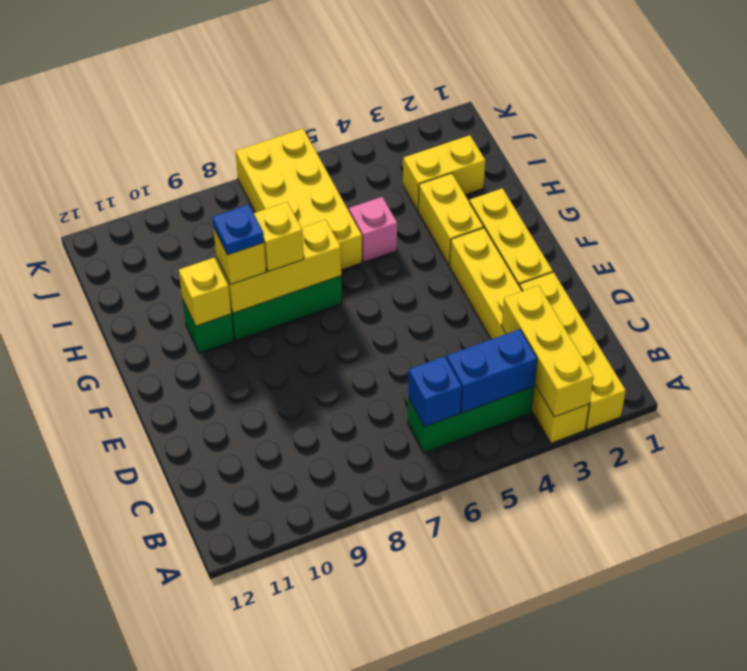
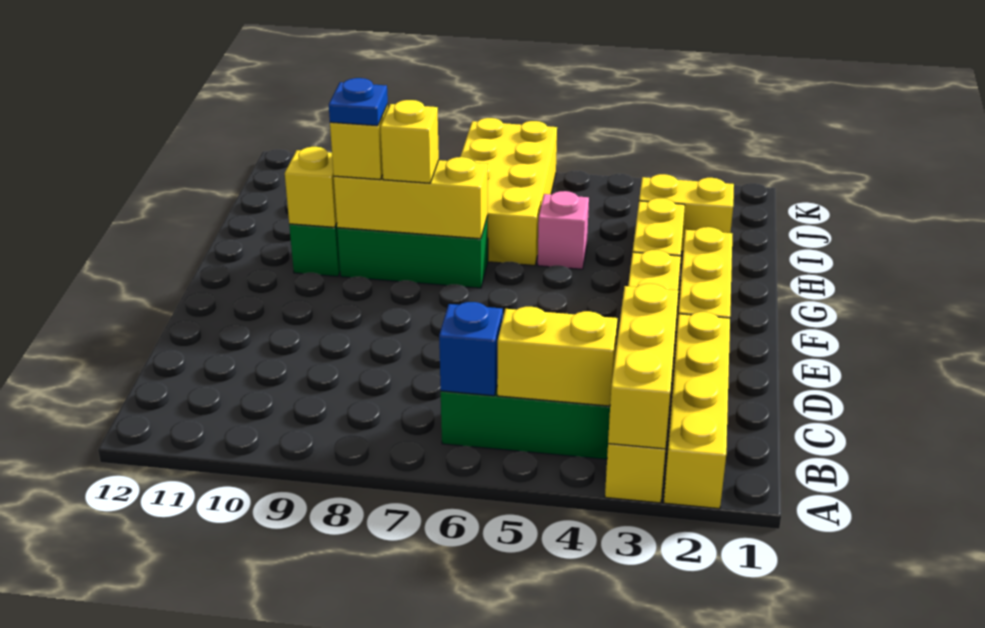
blue brick B4:B5 level 2 -> yellow brick B4:B5 level 2

